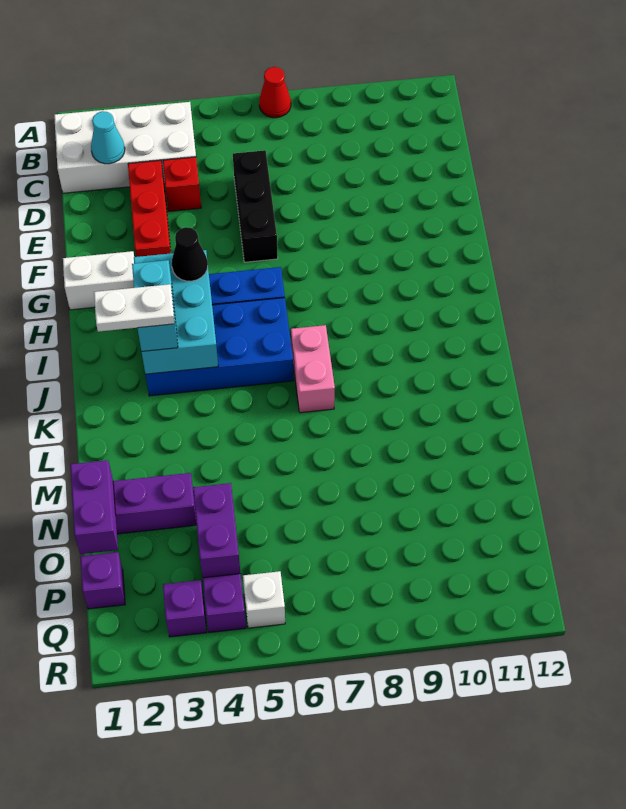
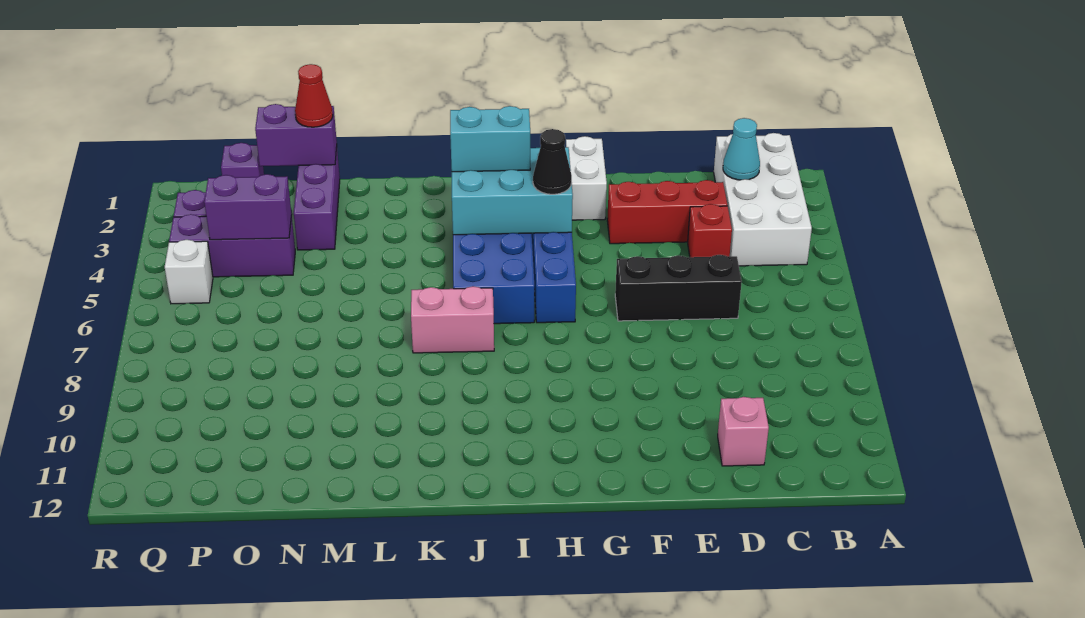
red cone A7 level 1 -> red cone N1 level 3
none -> pink brick D11 level 1
white plate J2:J3 level 4 -> none

